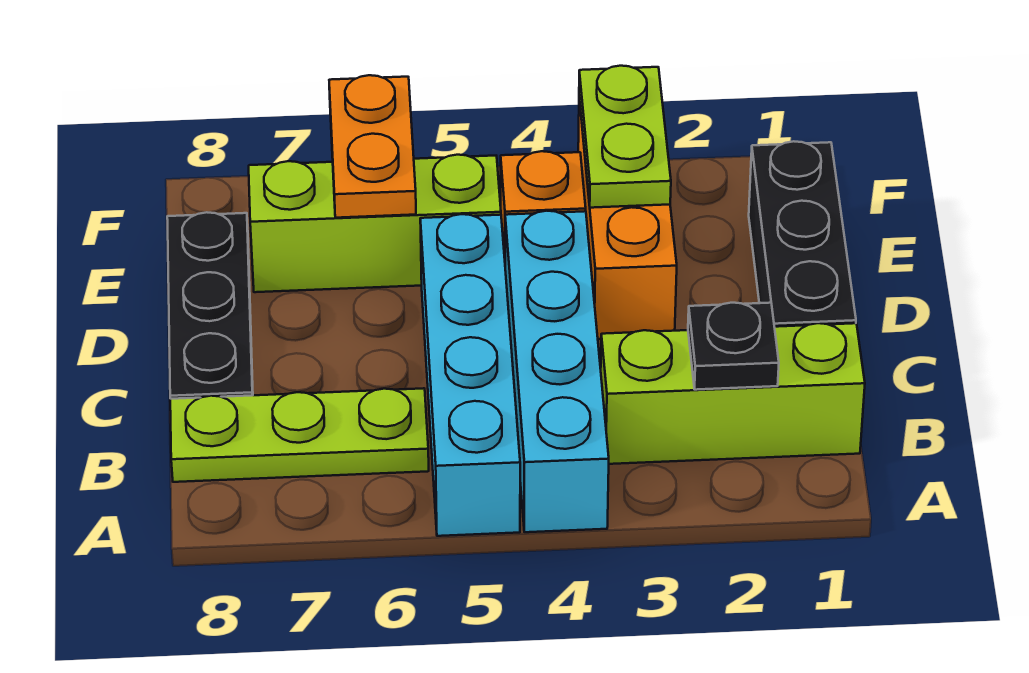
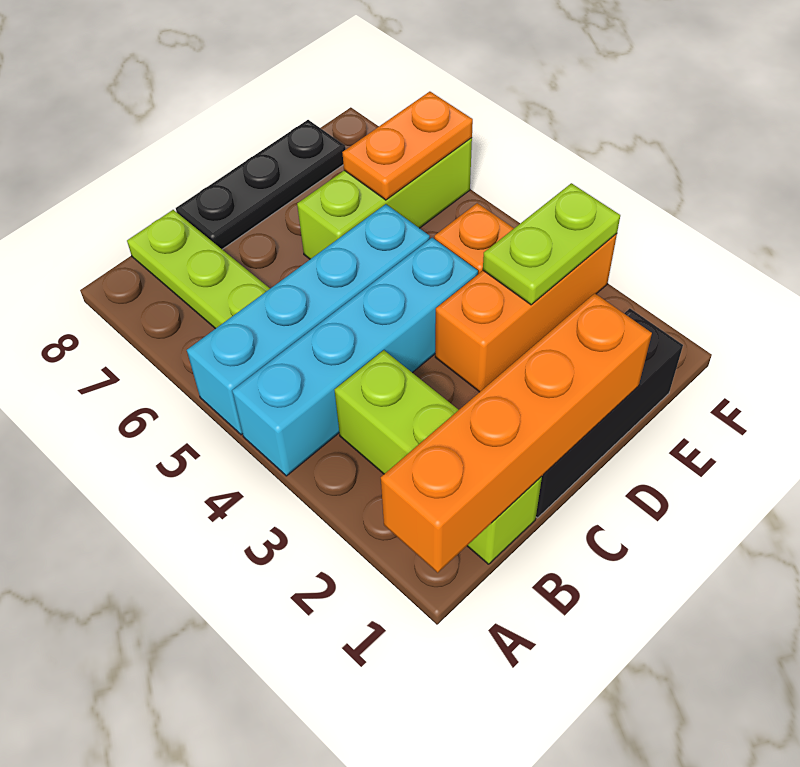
none -> orange brick A1:D1 level 2
black plate B2 level 2 -> none
lime brick E5:E7 level 1 -> lime brick D6:F6 level 1

